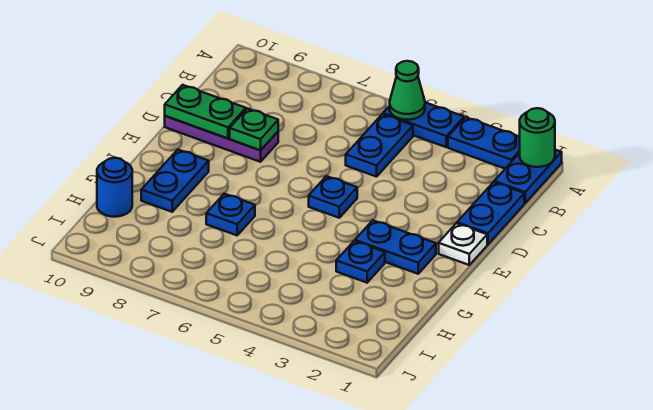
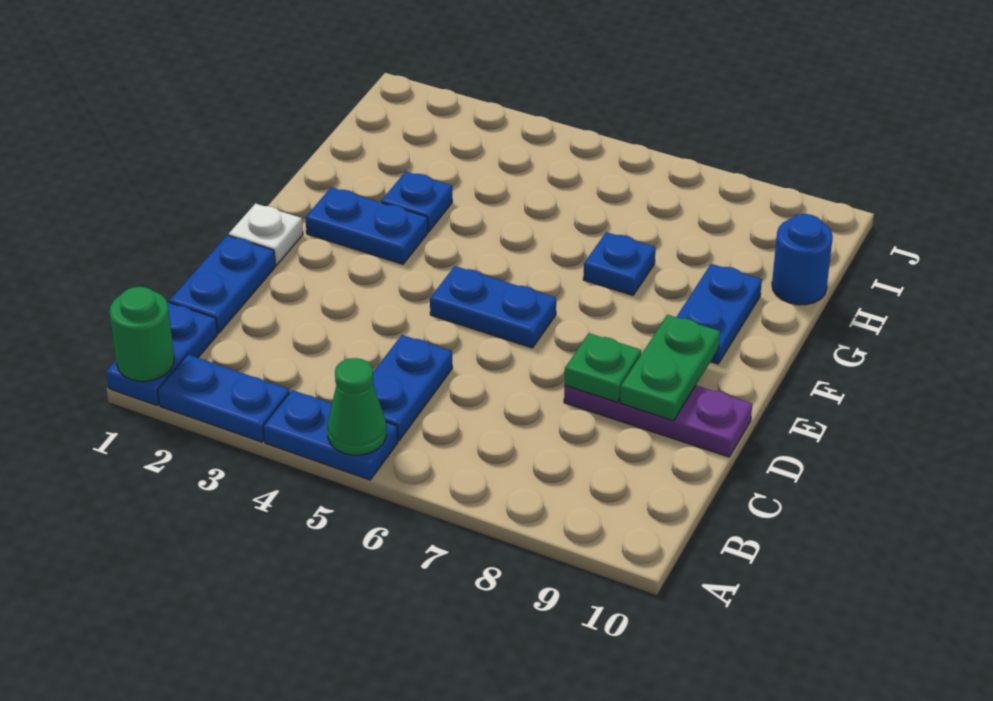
green plate D9:D10 level 2 -> green plate D9:E9 level 2
blue plate E5 level 1 -> blue plate E5:E6 level 1

